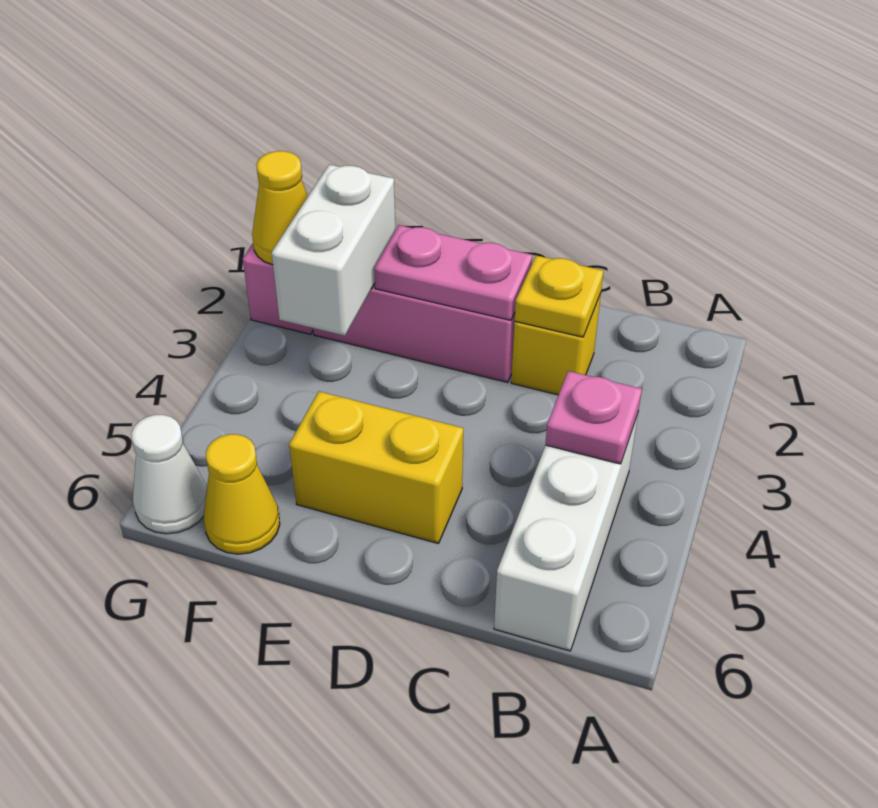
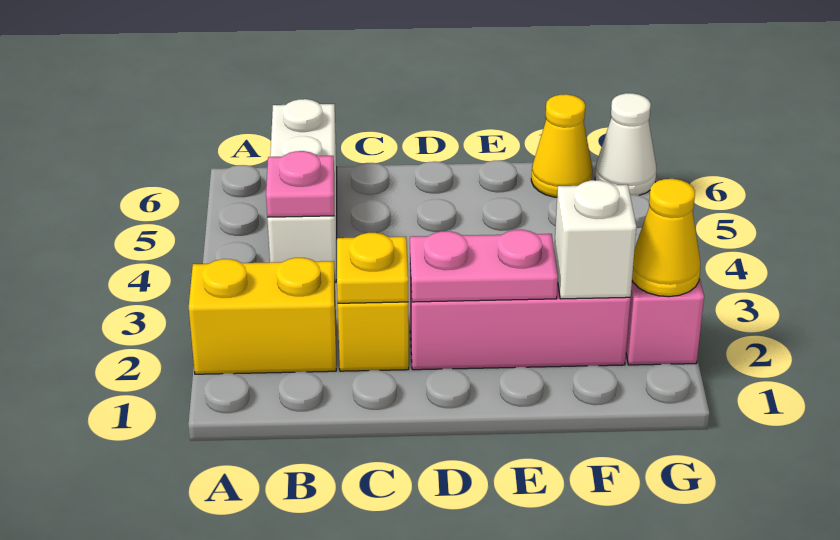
yellow brick D5:E5 level 1 -> yellow brick A2:B2 level 1
white brick F2:F3 level 2 -> white brick F2 level 2

